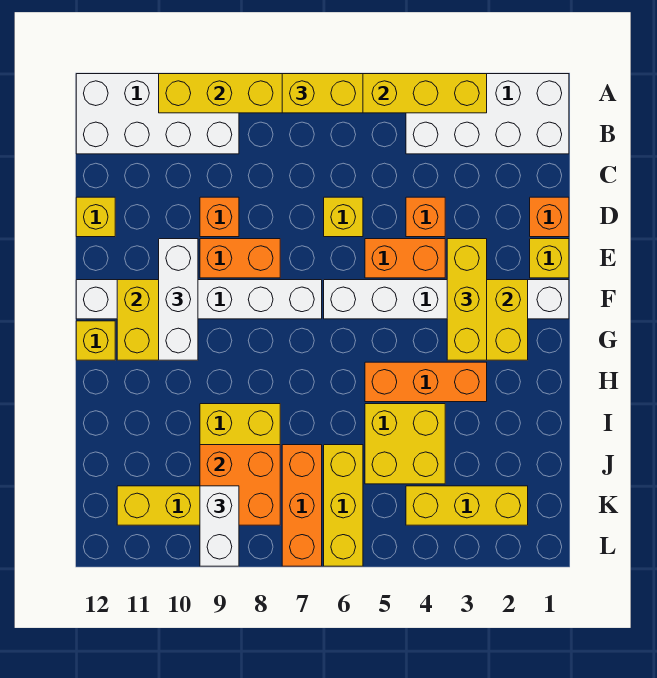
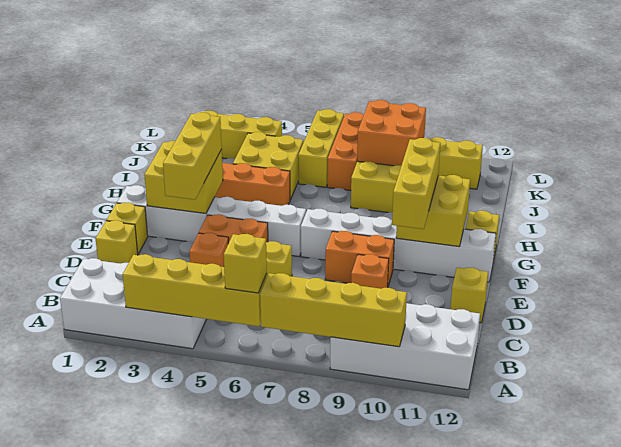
yellow brick A6:A7 level 3 -> yellow brick A6 level 3
orange brick D1 level 1 -> yellow brick D1 level 1
white brick E10:G10 level 3 -> yellow brick E10:G10 level 3
white brick K9:L9 level 3 -> none

